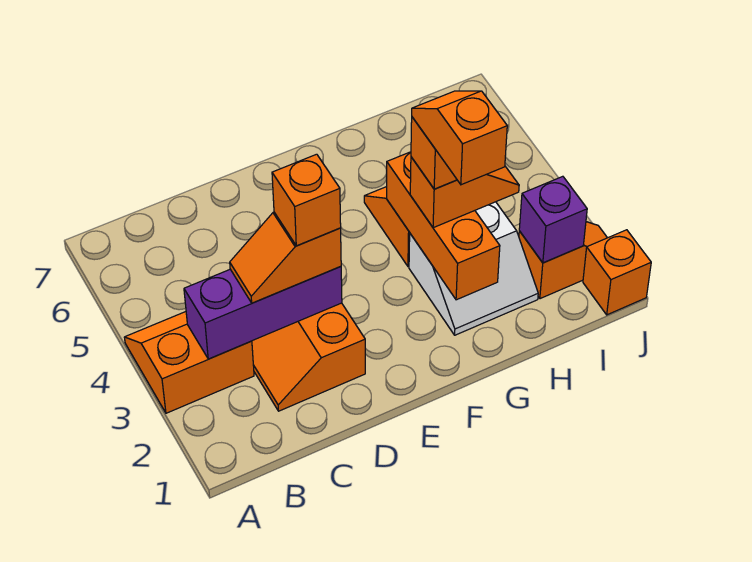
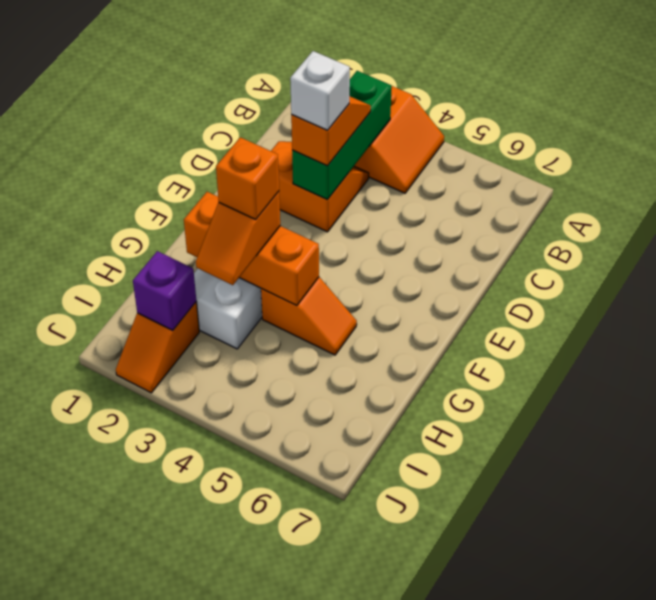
purple brick B3:D3 level 2 -> green brick B3:D3 level 2
orange brick D3 level 4 -> white brick D3 level 4
orange slope G2:G3 level 5 top 2 -> none
orange brick J1 level 1 -> none

